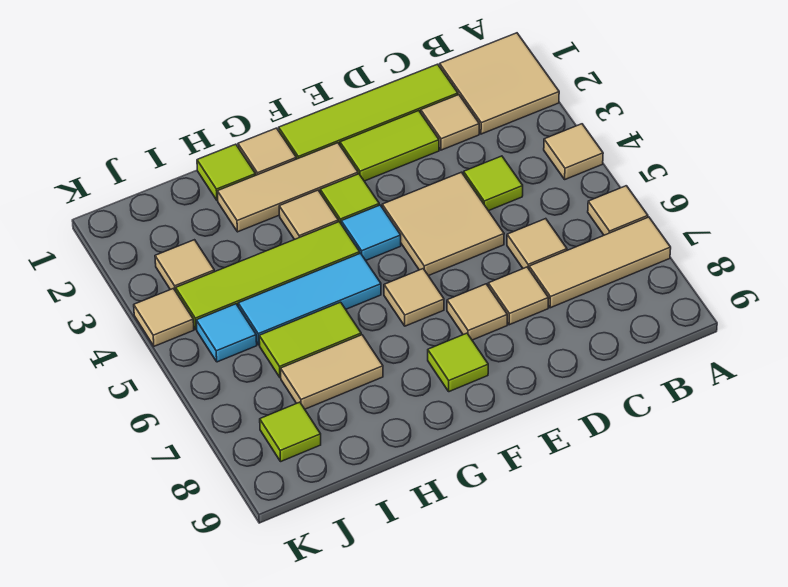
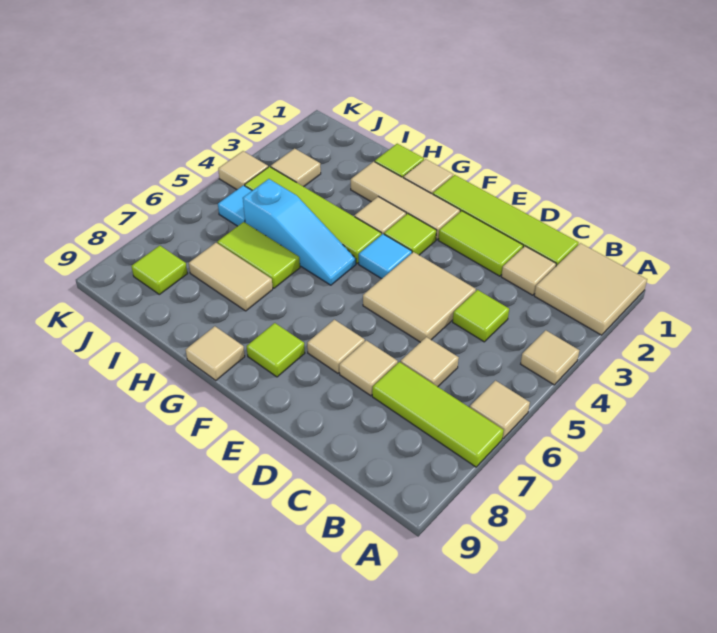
tan tile A7:C7 level 1 -> lime tile A7:C7 level 1
tan tile F6 level 1 -> tan tile G9 level 1
cyan tile G5:I5 level 1 -> cyan slope G5:I5 level 1 top I

